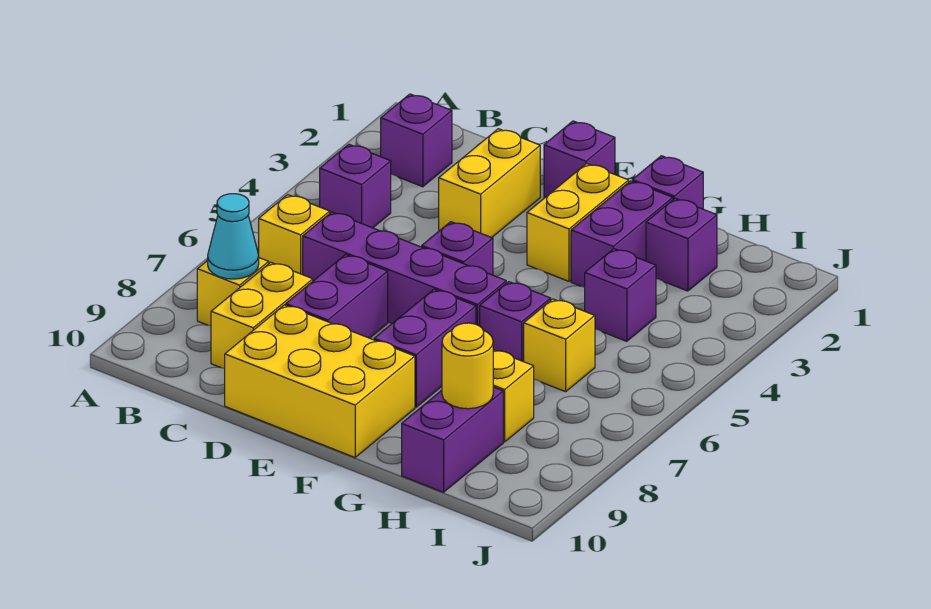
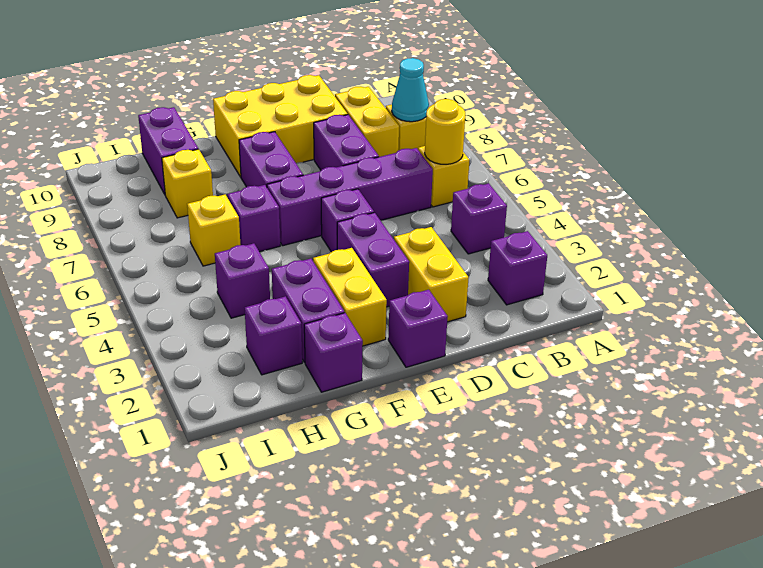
none -> purple brick E3:E4 level 1
yellow round brick H9 level 2 -> yellow round brick B6 level 2

